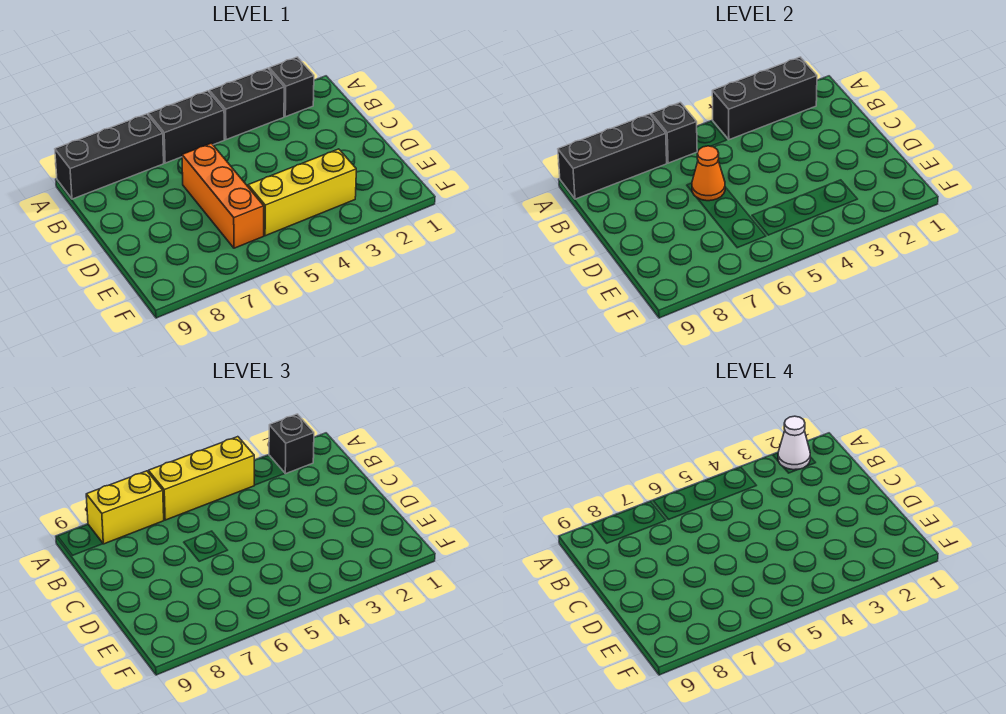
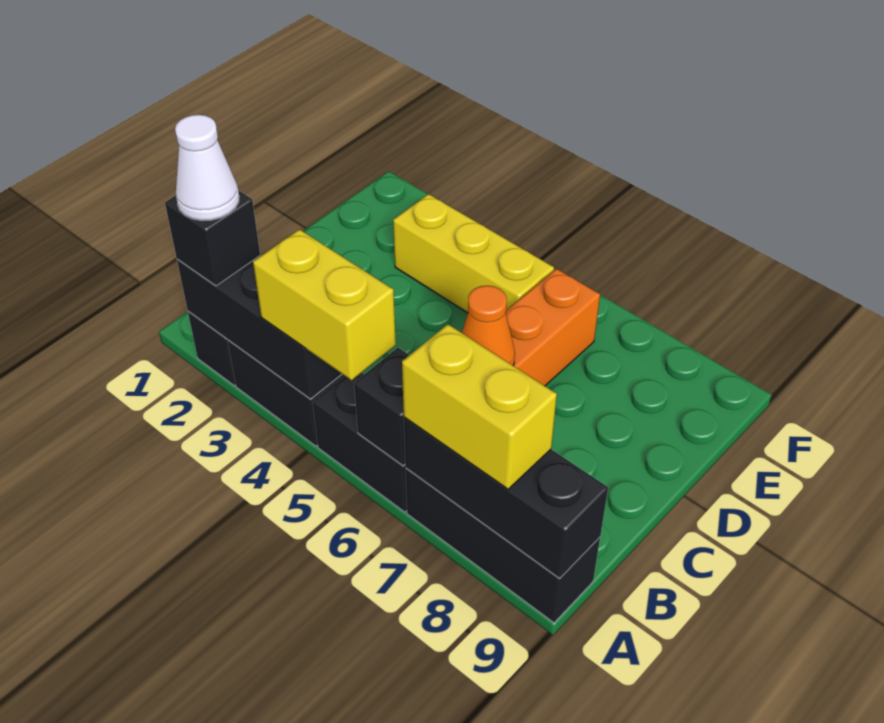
yellow brick A4:A6 level 3 -> yellow brick A4:A5 level 3

